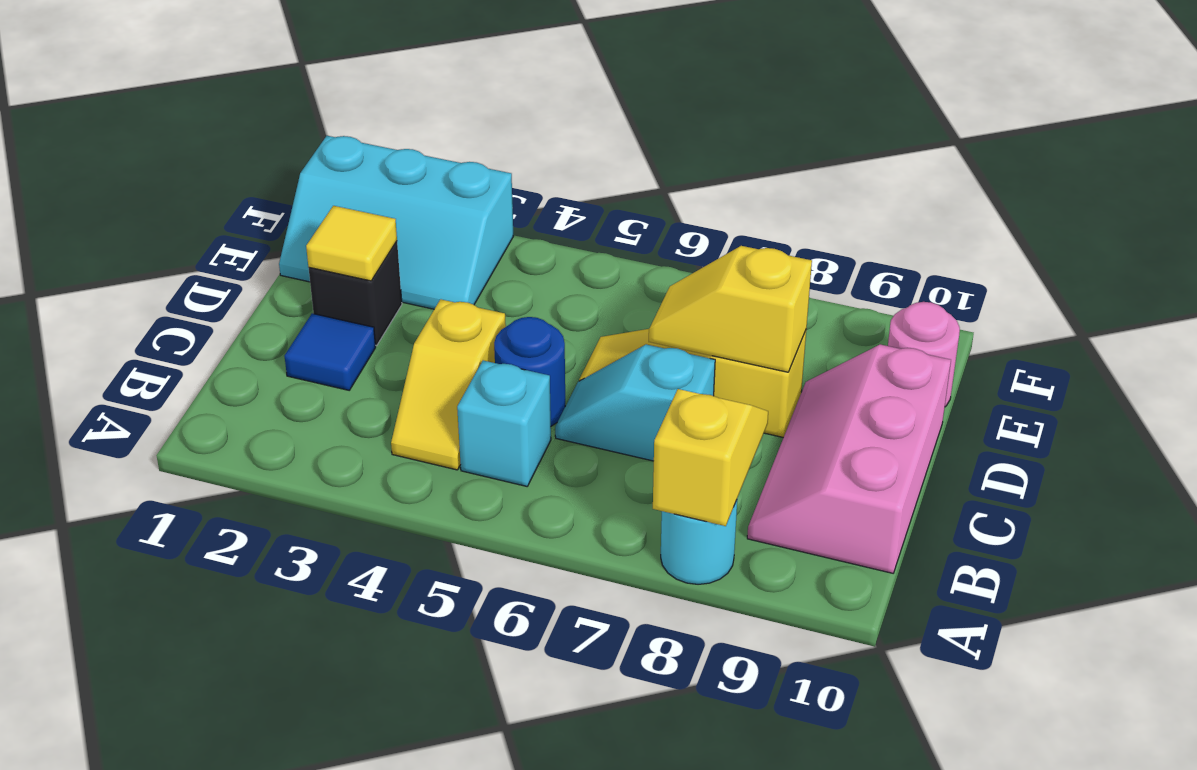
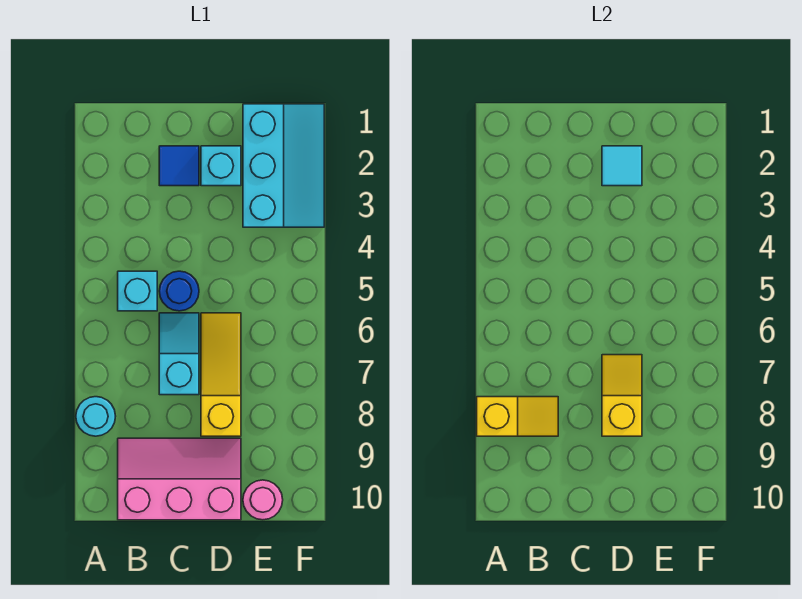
yellow slope B4:C4 level 1 top C -> none
black brick D2 level 1 -> cyan brick D2 level 1
yellow tile D2 level 2 -> cyan tile D2 level 2
cyan slope E1:F3 level 1 top F -> cyan slope E1:F3 level 1 top E

